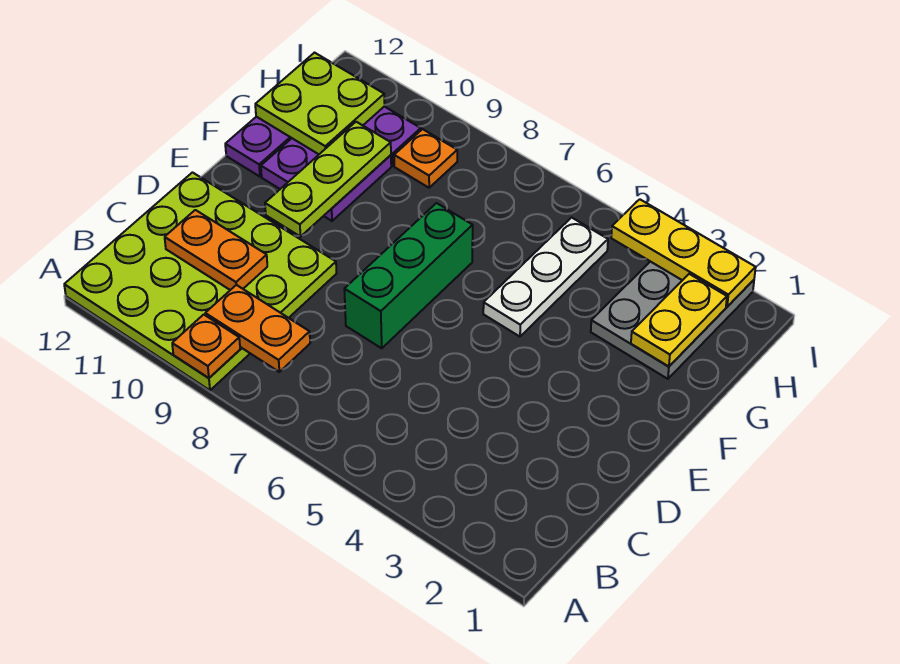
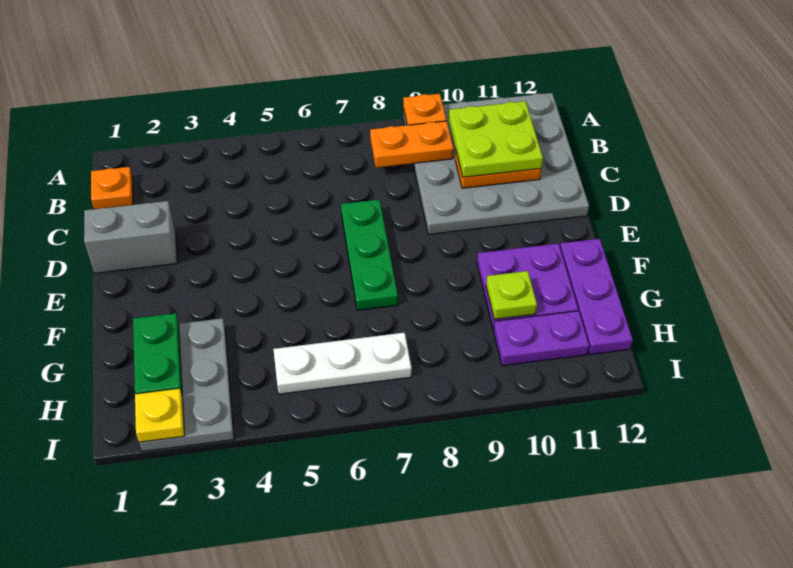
lime plate A9:D12 level 1 -> grey plate A9:D12 level 1
none -> grey brick D1:D2 level 1
green brick D7:F7 level 1 -> green plate D7:F7 level 1
lime plate E10:G10 level 2 -> lime plate G10 level 2
white plate F5:H5 level 1 -> white plate H5:H7 level 1
yellow plate G2:H2 level 2 -> green plate G2:H2 level 2
lime plate G11:H12 level 2 -> lime plate B10:C11 level 3
orange plate H9 level 1 -> orange plate B1 level 1
yellow plate I2:I4 level 2 -> yellow plate I2 level 2

